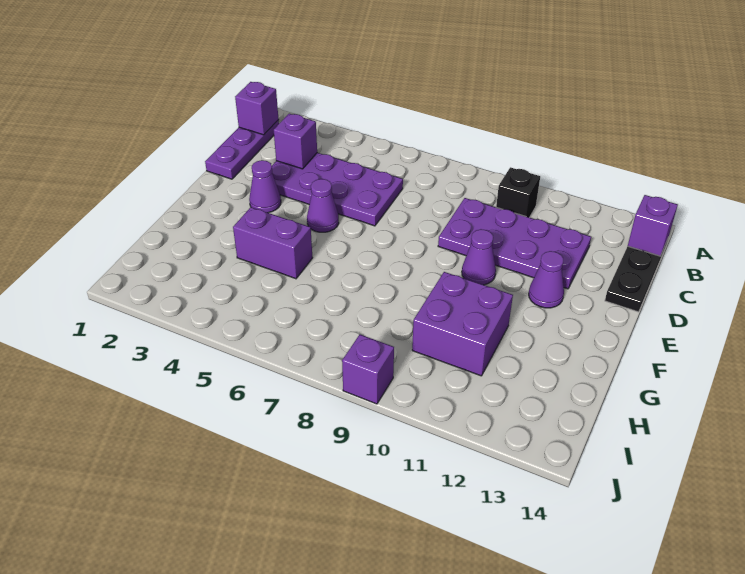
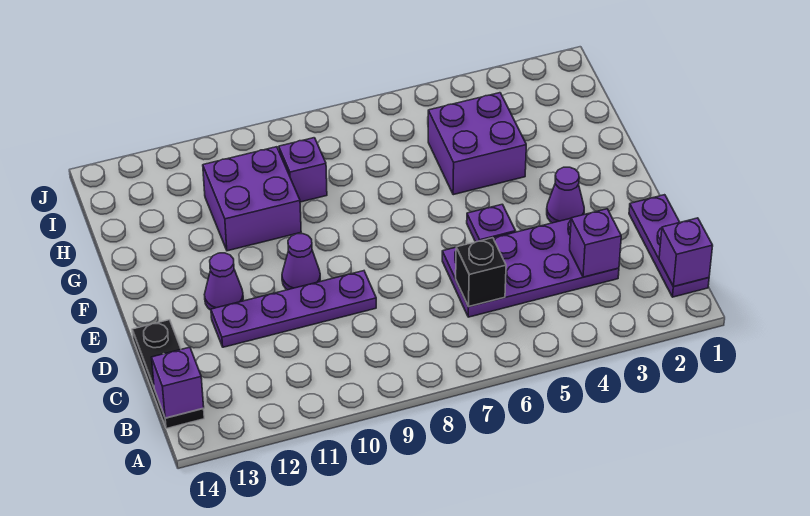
black brick B10 level 1 -> black brick C6 level 2
purple plate C9:D12 level 1 -> purple plate D9:D12 level 1
purple cone E5 level 1 -> purple plate E5 level 1
purple brick G4:G5 level 1 -> purple brick G4:H5 level 1
purple brick J9 level 1 -> purple brick H9 level 1

